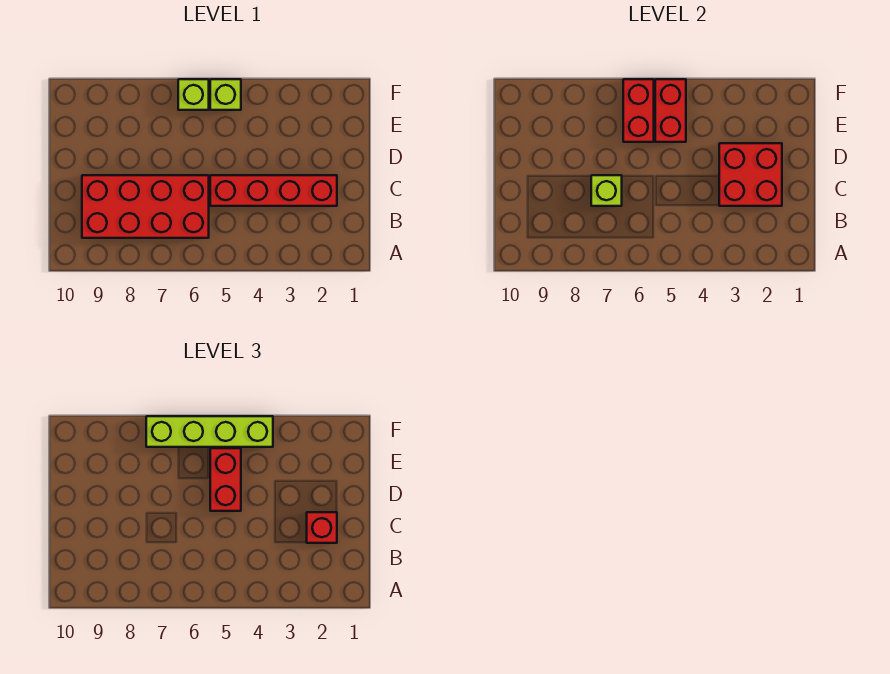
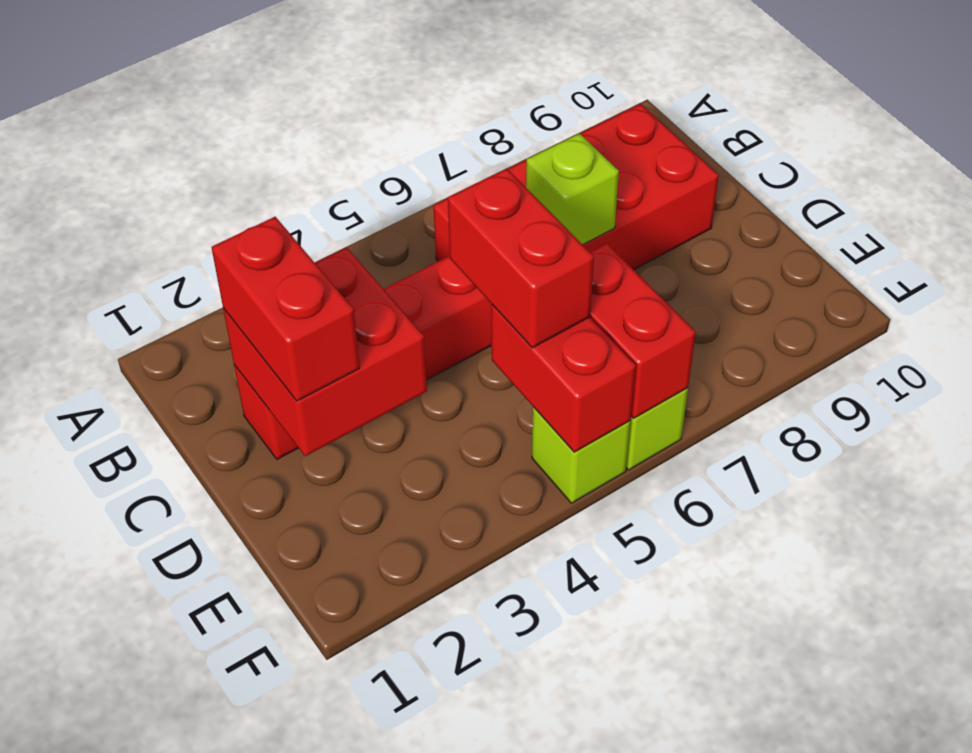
red brick C2 level 3 -> red brick C2:D2 level 3
lime brick F4:F7 level 3 -> none

